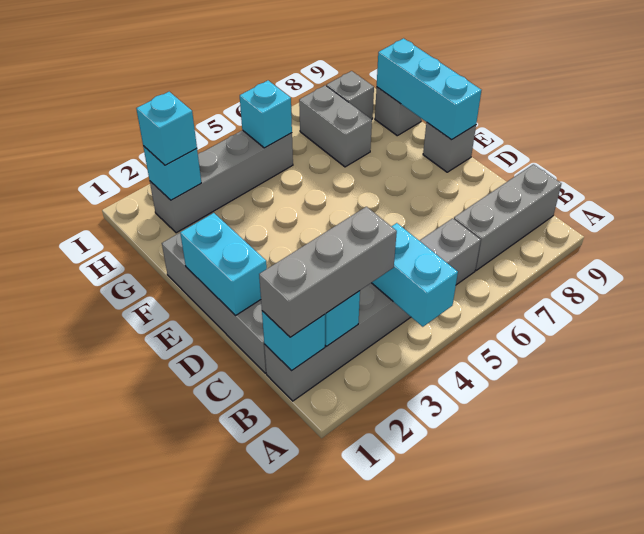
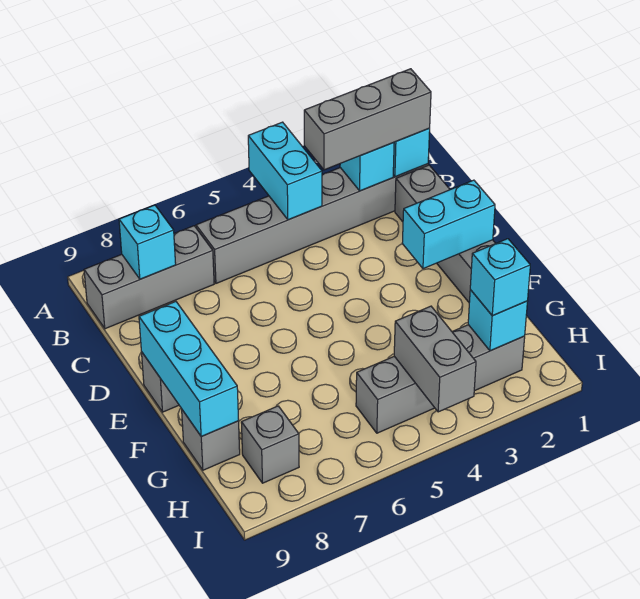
cyan brick D1:E1 level 2 -> cyan brick E1:E2 level 2
grey brick G7:H7 level 1 -> grey brick H4:I4 level 2
cyan brick H5 level 2 -> cyan brick B8 level 2

